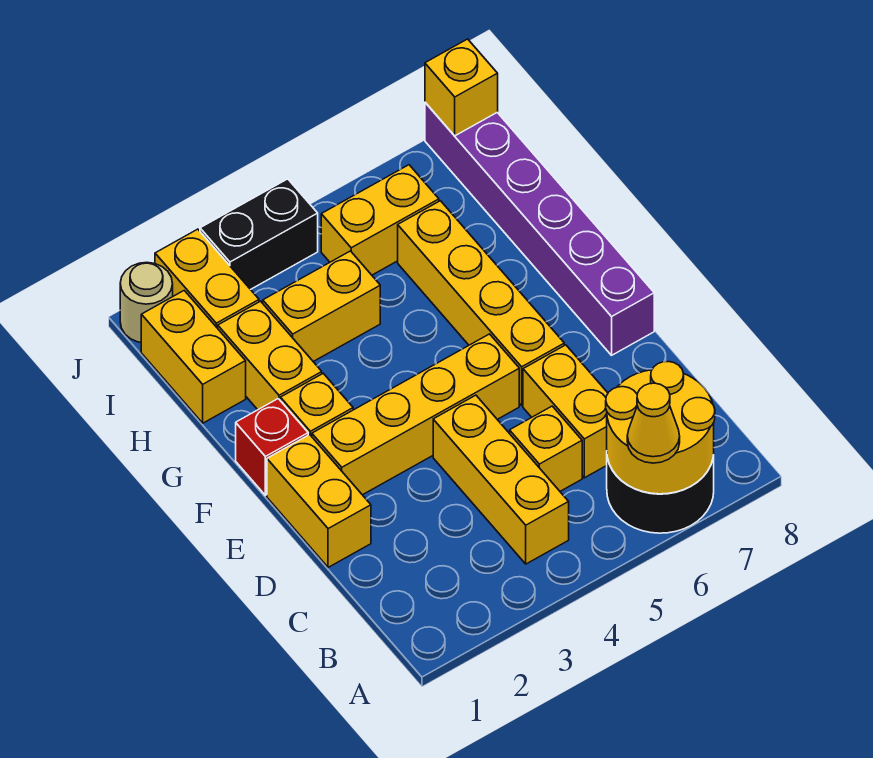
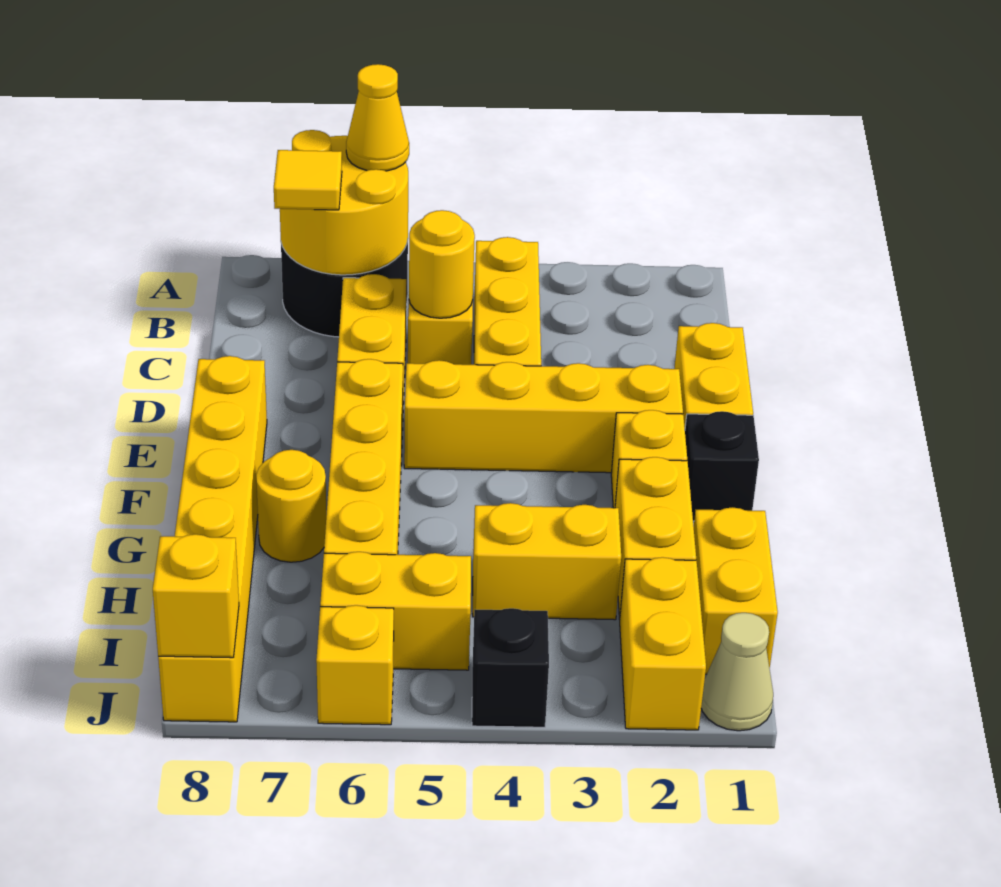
none -> yellow tile B7 level 3
none -> yellow round brick C5 level 2
purple brick E8:J8 level 1 -> yellow brick E8:J8 level 1
red brick F1 level 1 -> black brick F1 level 1
none -> yellow round brick G7 level 1
tan round brick J1 level 1 -> tan cone J1 level 1
black brick J3:J4 level 1 -> black brick J4 level 1
none -> yellow brick J6 level 1

